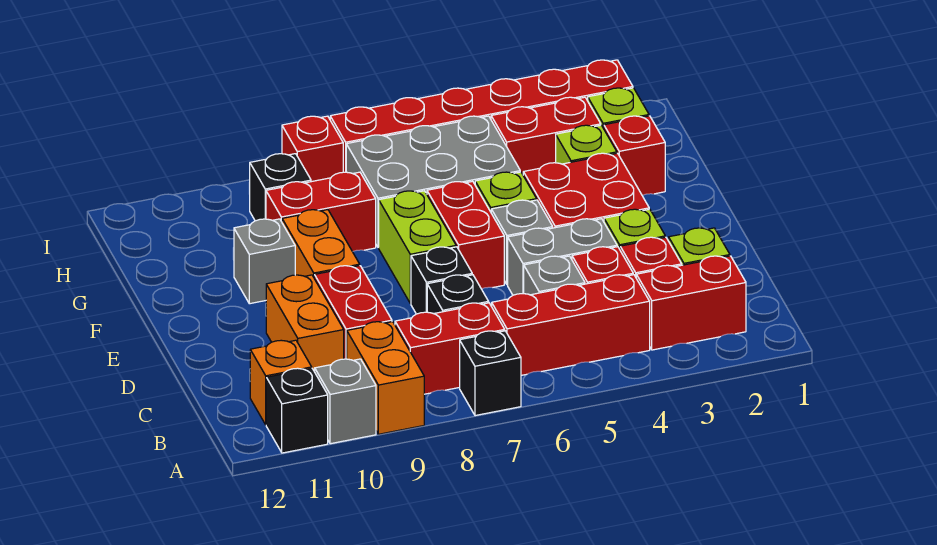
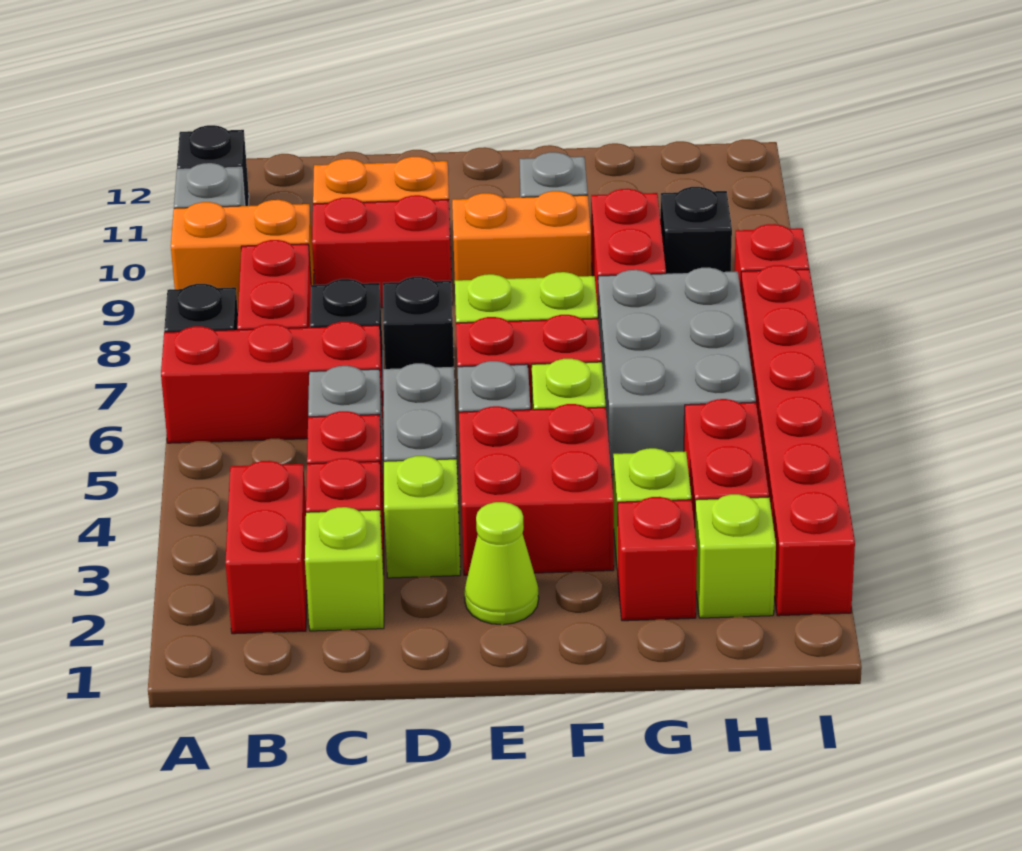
red brick B4:B6 level 1 -> red brick A6:C6 level 1
orange brick B11 level 1 -> none
none -> lime cone E2 level 1

